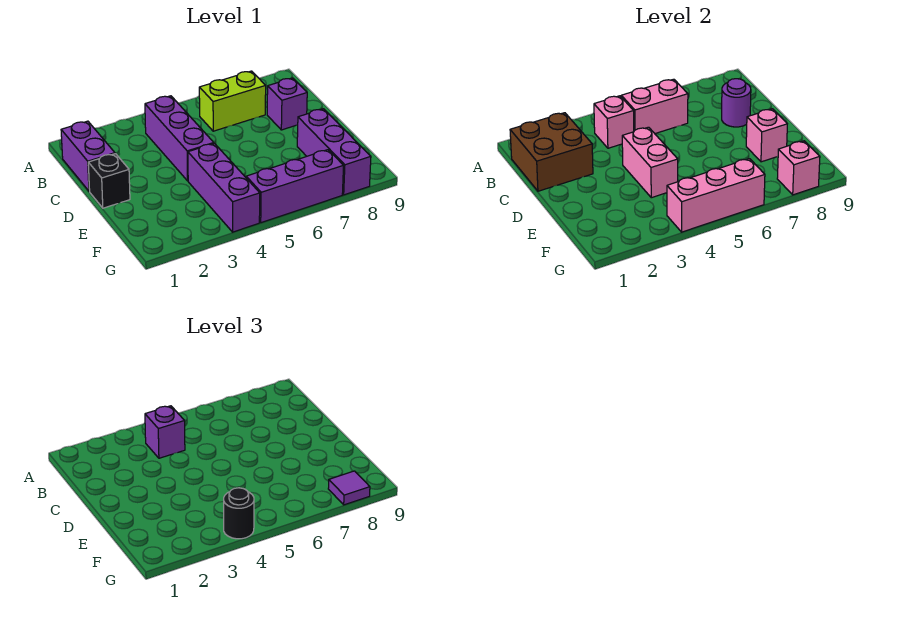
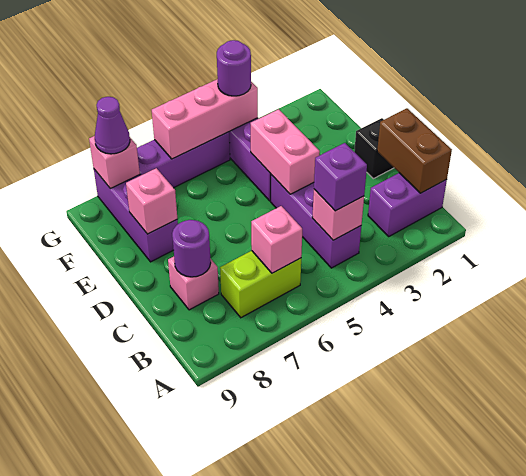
purple brick B1:C1 level 1 -> purple brick B1:B2 level 1
brown brick B1:C2 level 2 -> brown brick B1:C1 level 2
pink brick B5:B6 level 2 -> pink brick B6 level 2
purple brick C8 level 1 -> pink brick C8 level 1
black round brick G4 level 3 -> purple round brick G4 level 3
purple tile G8 level 3 -> purple cone G8 level 3

